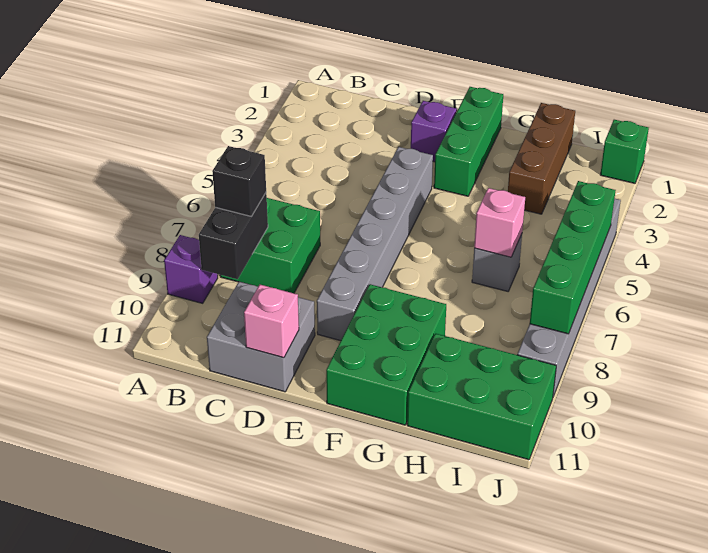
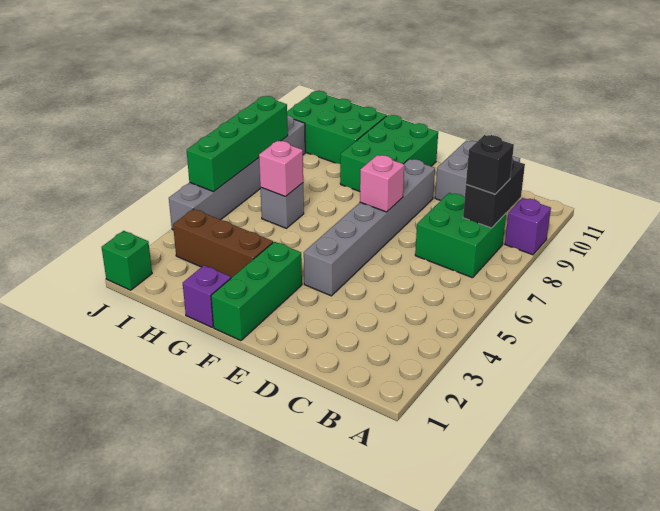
pink brick D11 level 2 -> pink brick E7 level 2
purple brick E2 level 1 -> purple brick G1 level 1
brown brick H1:H3 level 1 -> brown brick G3:I3 level 1

